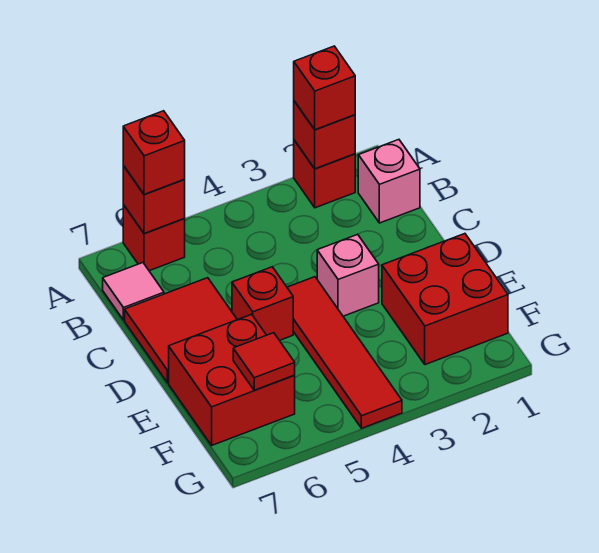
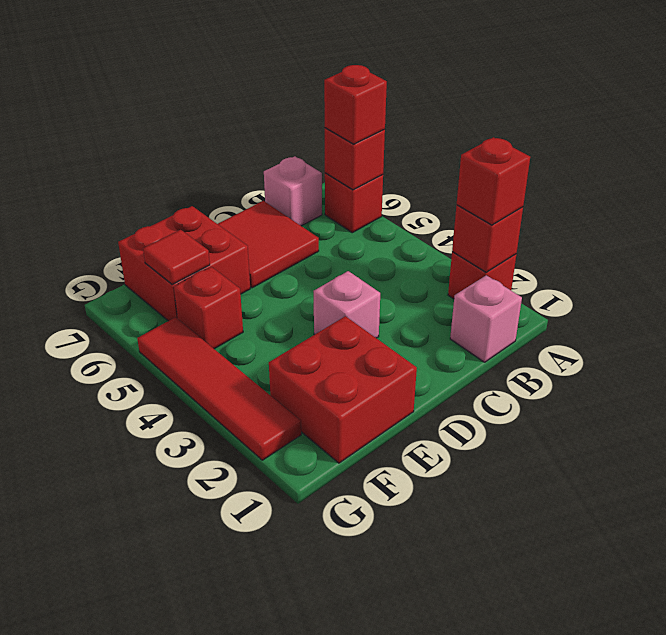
pink tile B7 level 1 -> pink brick B7 level 1
red tile D4:G4 level 1 -> red tile G2:G5 level 1
red brick D5 level 1 -> red brick F5 level 1

